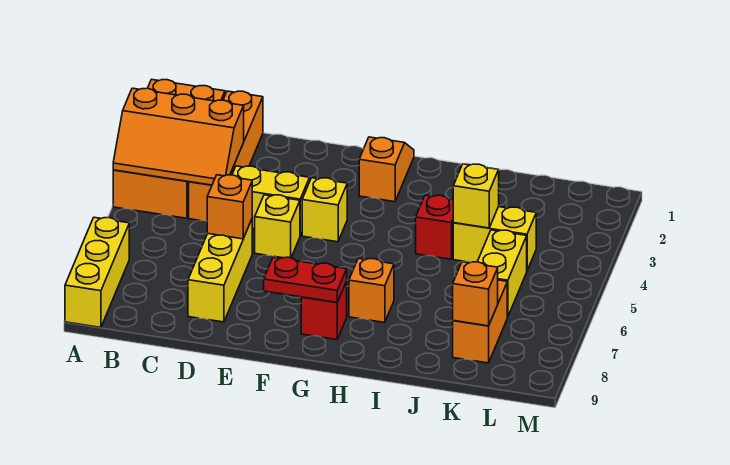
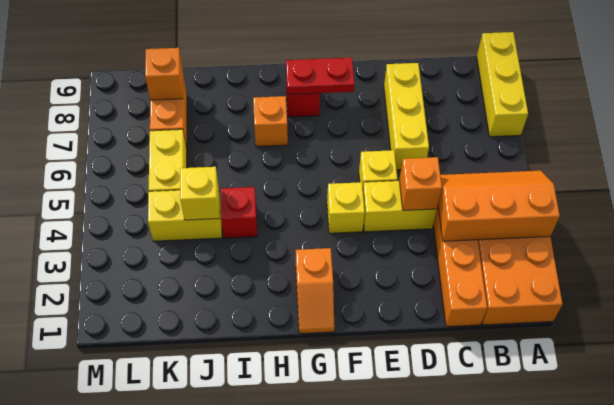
orange brick D6 level 2 -> orange brick D4 level 2

